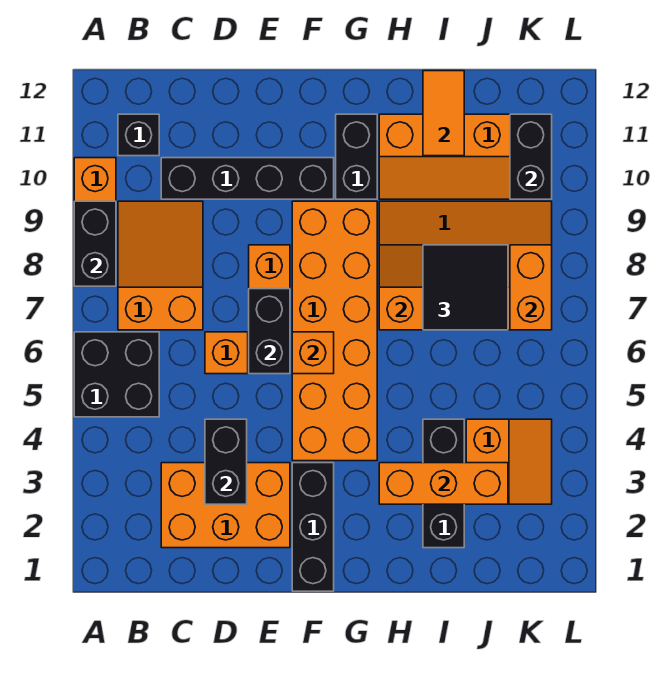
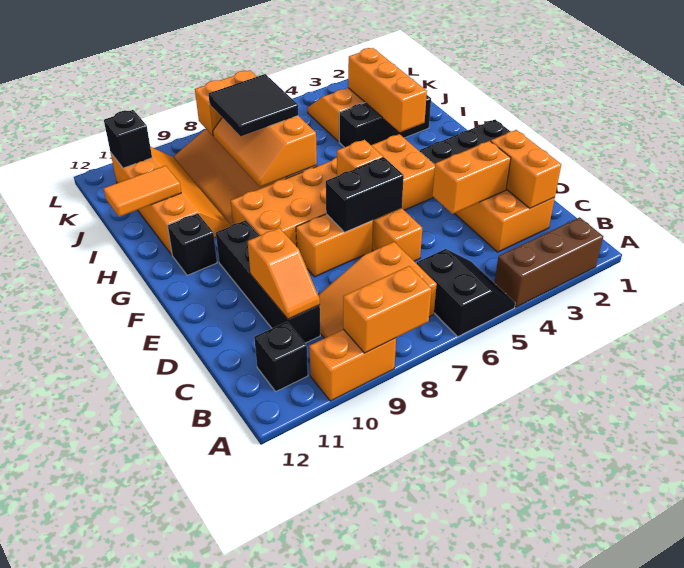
none -> brown brick A2:A4 level 1
black brick A5:B6 level 1 -> black slope A5:B6 level 1 top 6
black brick A8:A9 level 2 -> orange brick A8:A9 level 2
none -> orange brick C2:D2 level 2
none -> orange slope C10:D10 level 2 top D
black brick D3:D4 level 2 -> orange brick D3:D4 level 2
black brick G10:G11 level 1 -> black brick G11 level 1
black brick K10:K11 level 2 -> black brick K11 level 2

